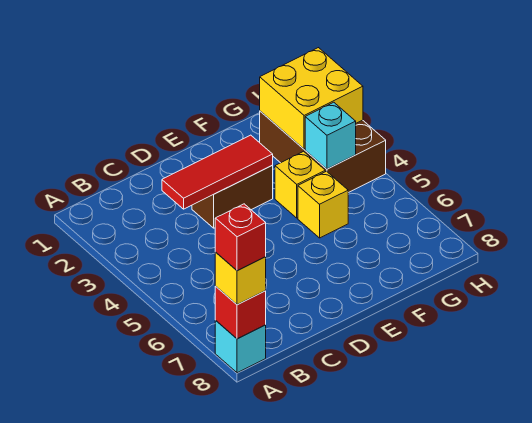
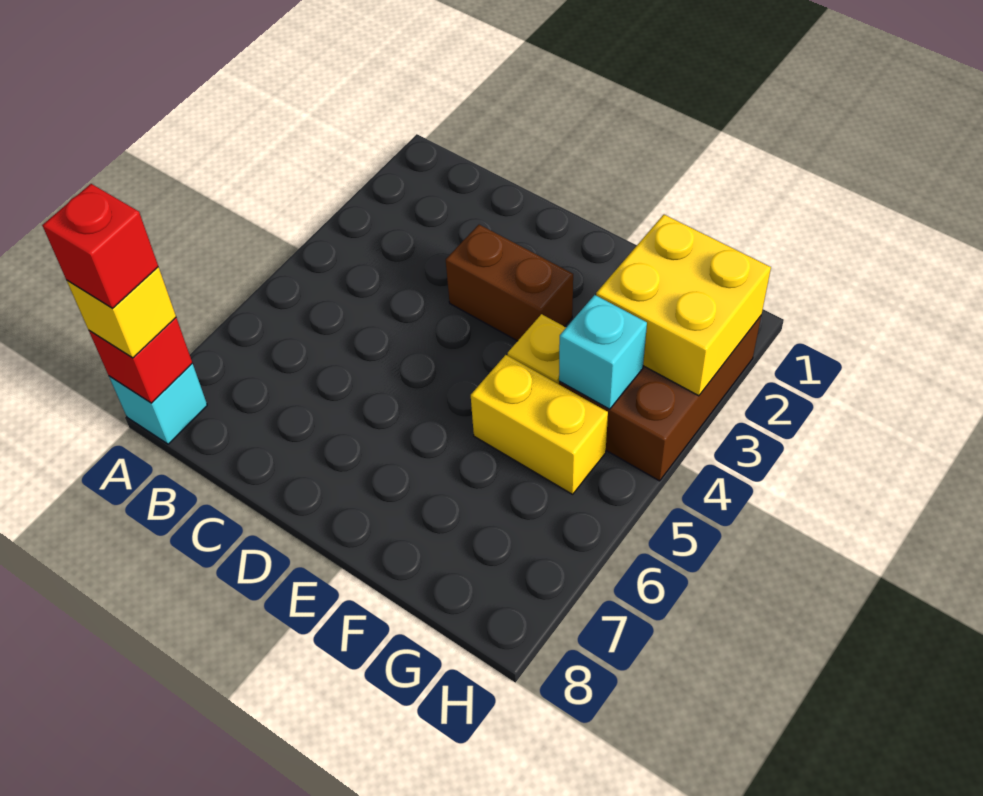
red tile C3:E3 level 2 -> none
yellow brick F5 level 1 -> yellow brick F5:G5 level 1

